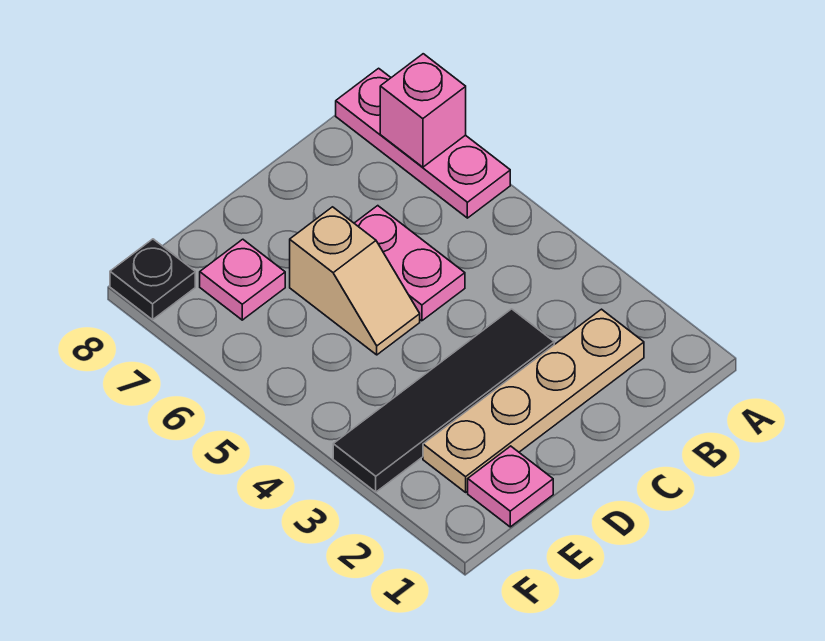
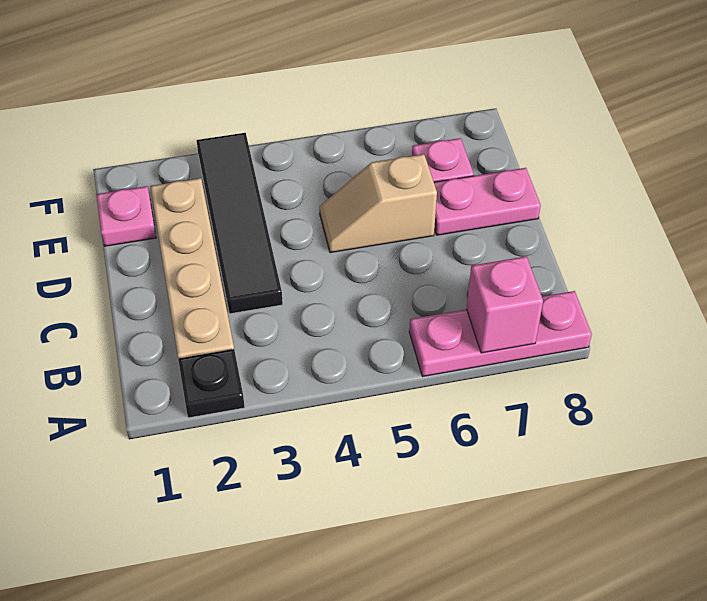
pink plate C5:C6 level 1 -> pink plate D7:D8 level 1
black plate F8 level 1 -> black plate A2 level 1

